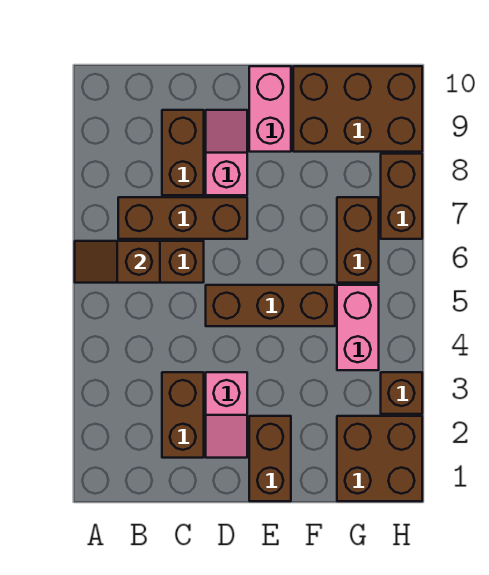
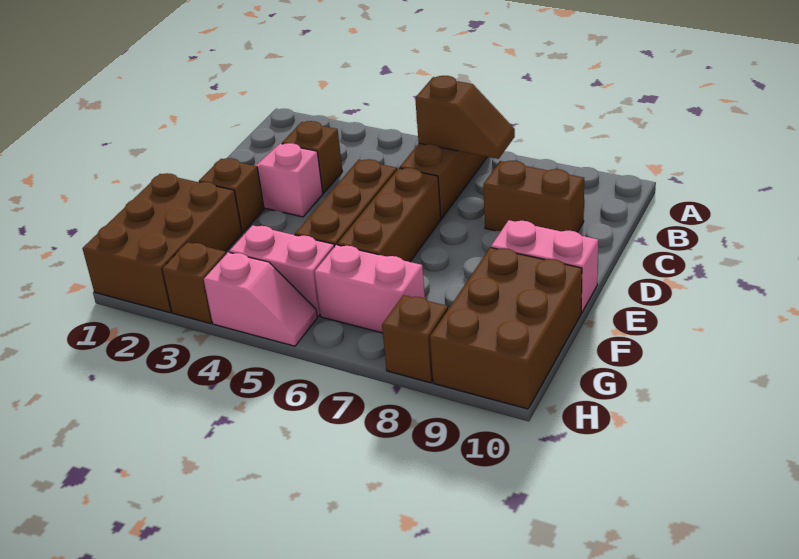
brown slope A6:B6 level 2 top B -> brown slope B6:B7 level 2 top 6
brown brick B7:D7 level 1 -> brown brick D6:F6 level 1
brown brick C2:C3 level 1 -> brown brick C3 level 1
pink slope D8:D9 level 1 top 8 -> pink slope H4:H5 level 1 top 4
brown brick E1:E2 level 1 -> brown brick E2 level 1
brown brick G1:H2 level 1 -> brown brick F1:H2 level 1
brown brick G6:G7 level 1 -> pink brick G6:G7 level 1
brown brick H7:H8 level 1 -> brown brick H8 level 1

